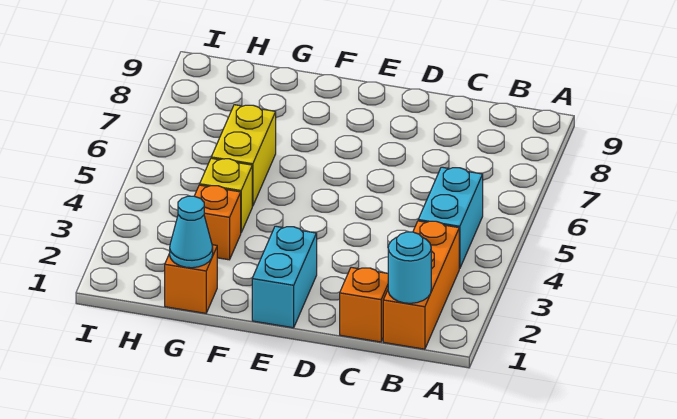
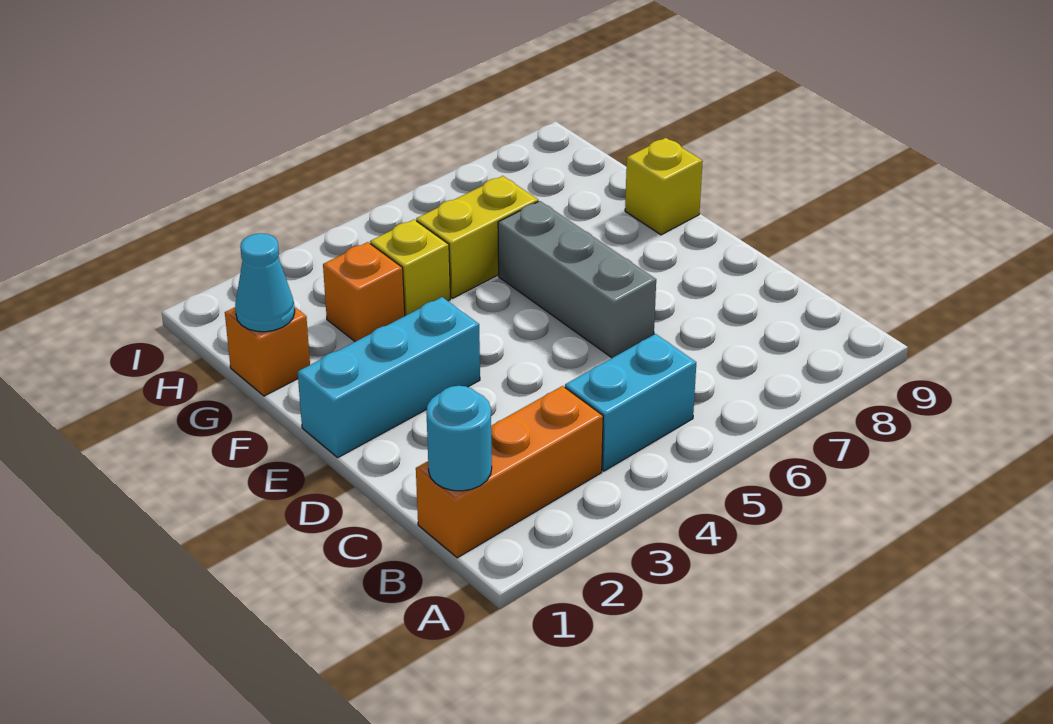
orange brick C1 level 1 -> none
none -> grey brick D6:F6 level 1
cyan brick E1:E2 level 1 -> cyan brick E1:E3 level 1
none -> yellow brick F9 level 1

